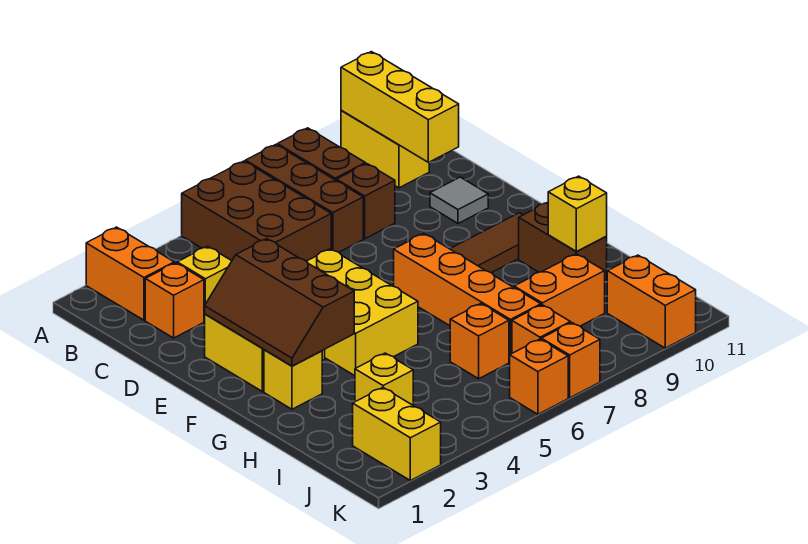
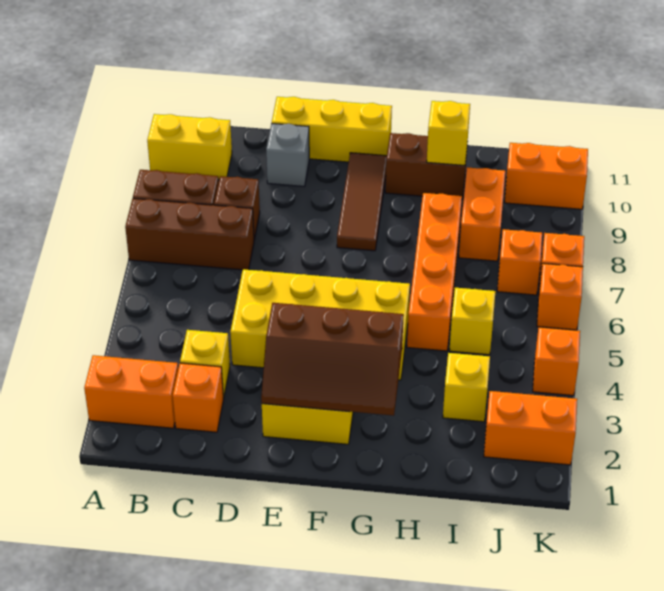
brown brick A5:C6 level 1 -> none
yellow brick A10:C10 level 2 -> yellow brick D11:F11 level 1
grey tile D10 level 1 -> grey brick D10 level 1
yellow brick E4:G5 level 1 -> yellow brick D4:G5 level 1
orange brick F7:I7 level 1 -> orange brick H5:H8 level 1
yellow brick G2 level 1 -> yellow brick I5 level 1
orange brick I6 level 1 -> orange brick K4 level 1
yellow brick J2:K2 level 1 -> orange brick J2:K2 level 1

